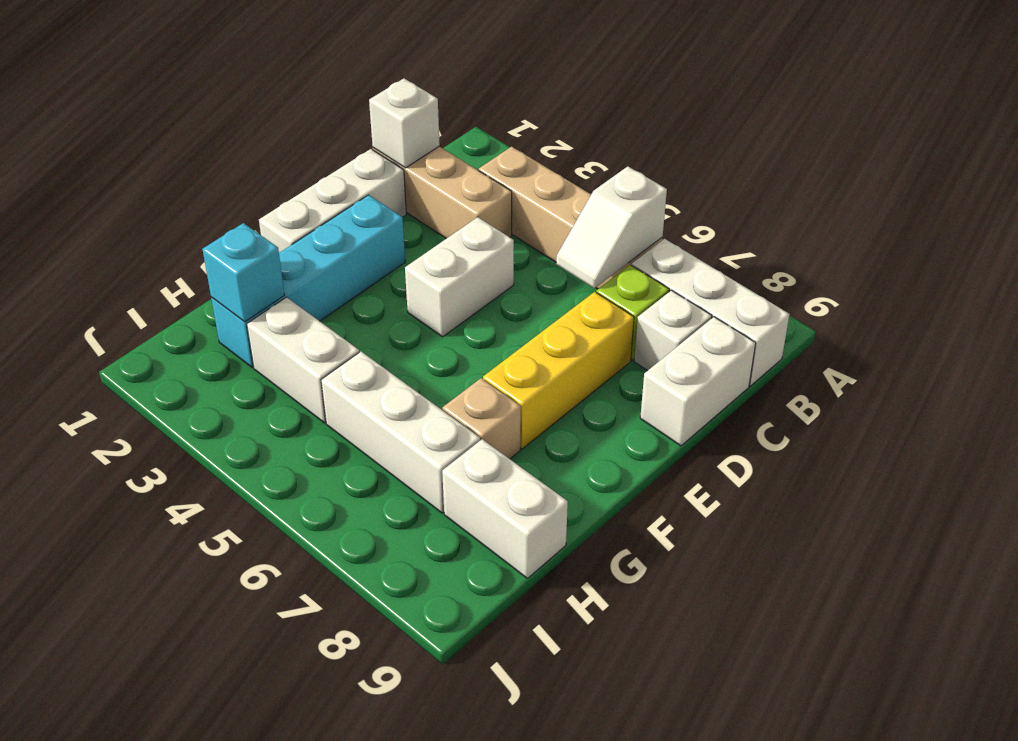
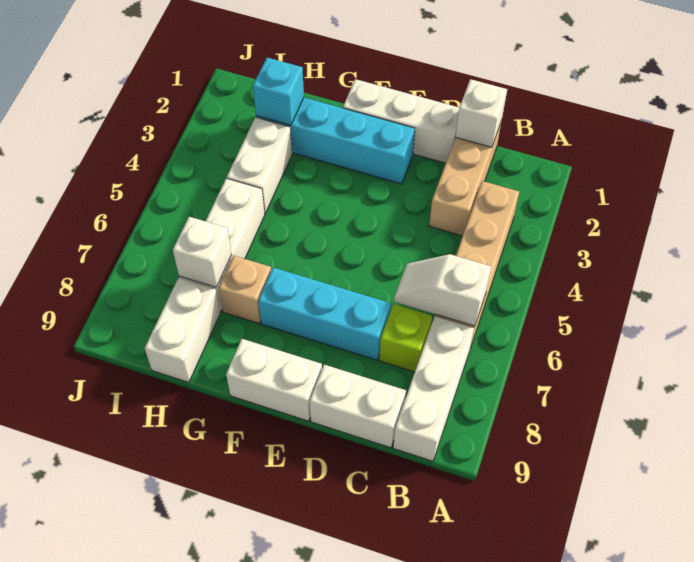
white brick C8 level 1 -> white brick H7 level 2
white brick D4:E4 level 1 -> white brick E9:F9 level 1
yellow brick D7:F7 level 1 -> cyan brick D7:F7 level 1

